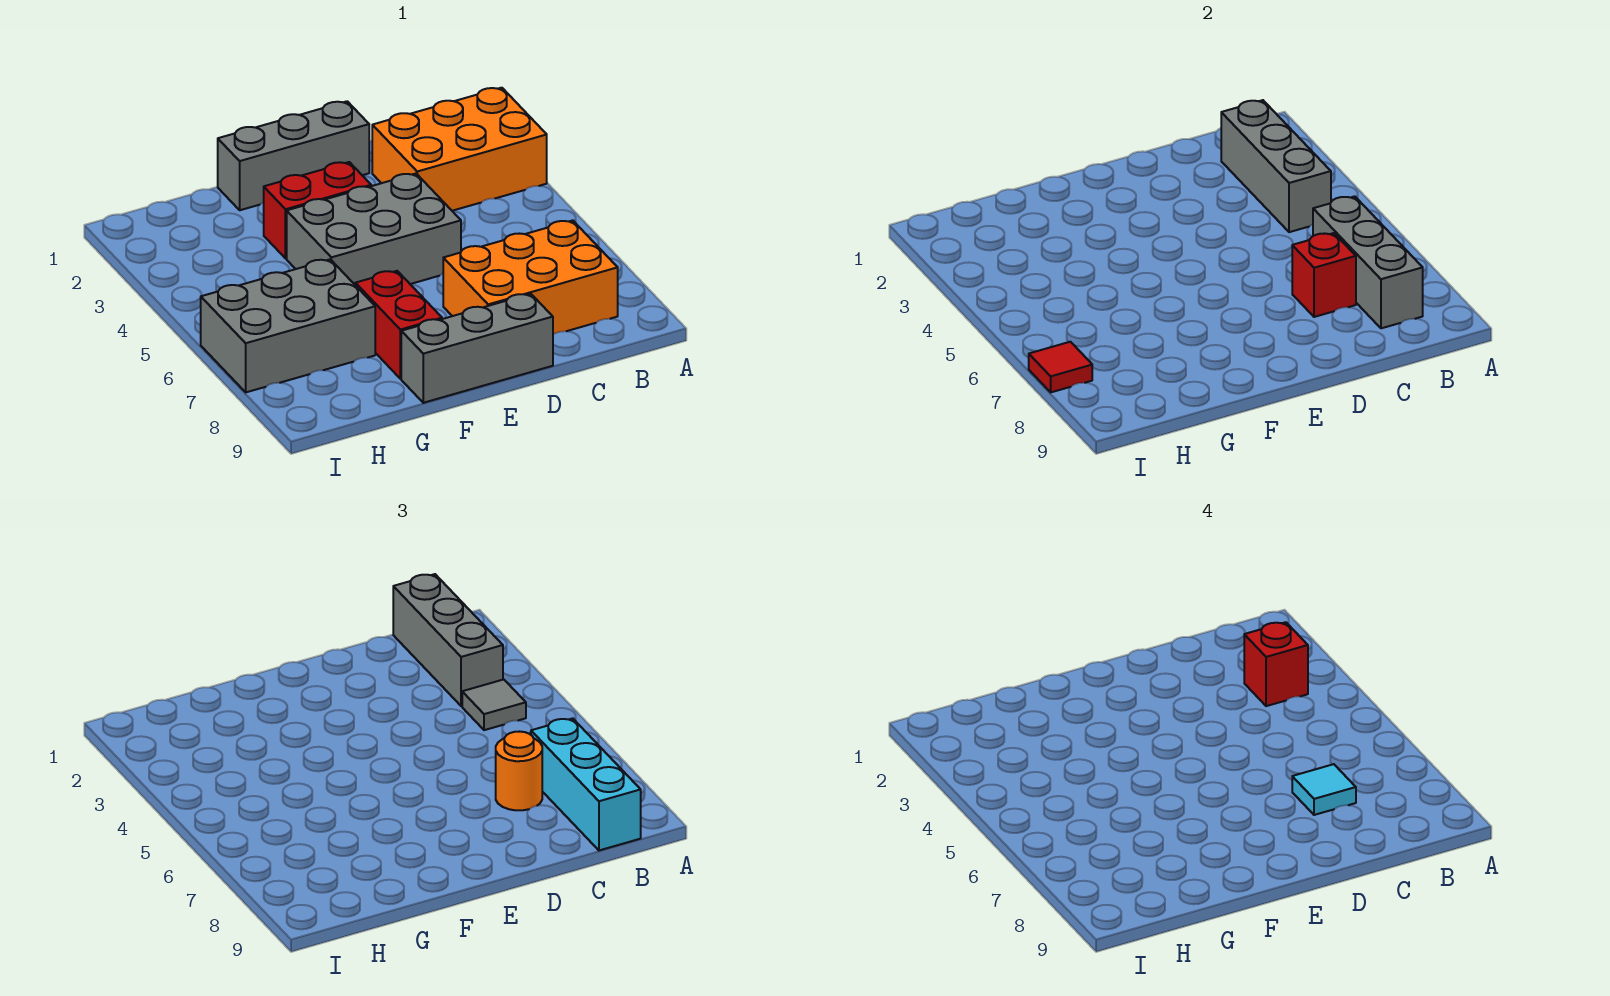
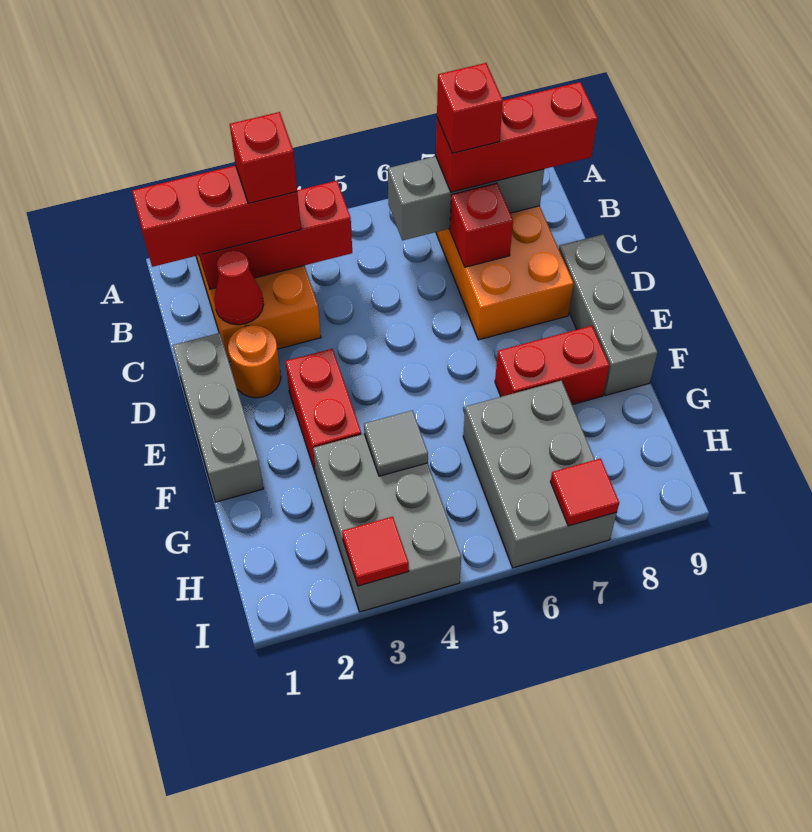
grey brick B1:B3 level 3 -> red brick B1:B3 level 3
grey brick B2:B4 level 2 -> red brick B2:B4 level 2
grey tile B4 level 3 -> grey tile G4 level 2
cyan brick B7:B9 level 3 -> red brick B7:B9 level 3
none -> red brick B7 level 4
none -> red cone C2 level 2
orange round brick C7 level 3 -> orange round brick D2 level 1
cyan tile C7 level 4 -> none
grey brick D4:F5 level 1 -> grey brick G3:I4 level 1
none -> red tile I3 level 2

